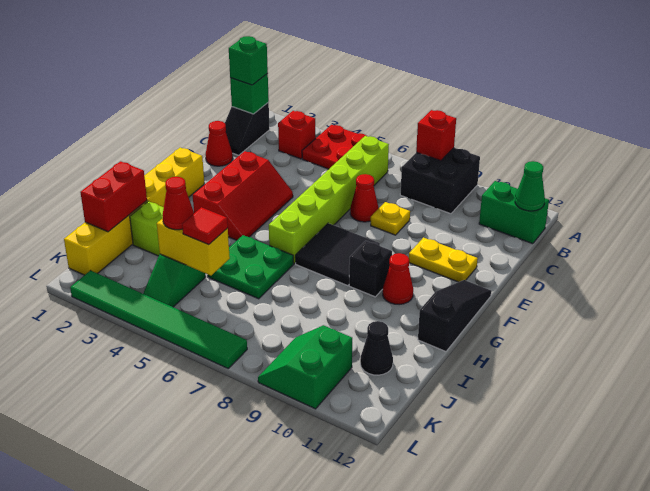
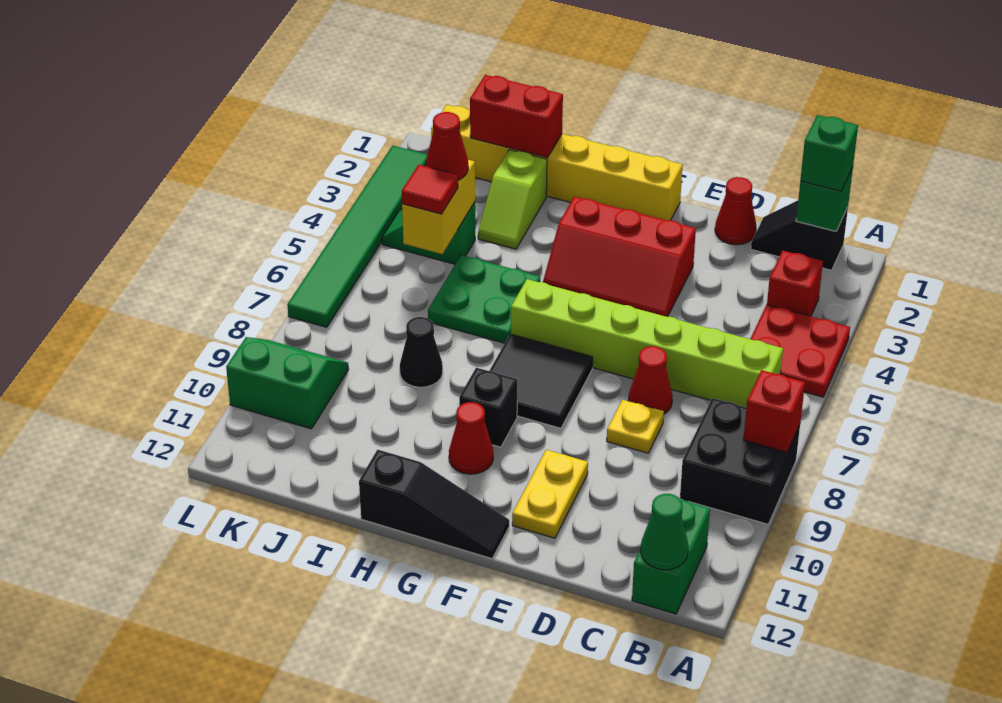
black cone J11 level 1 -> black cone I8 level 1

